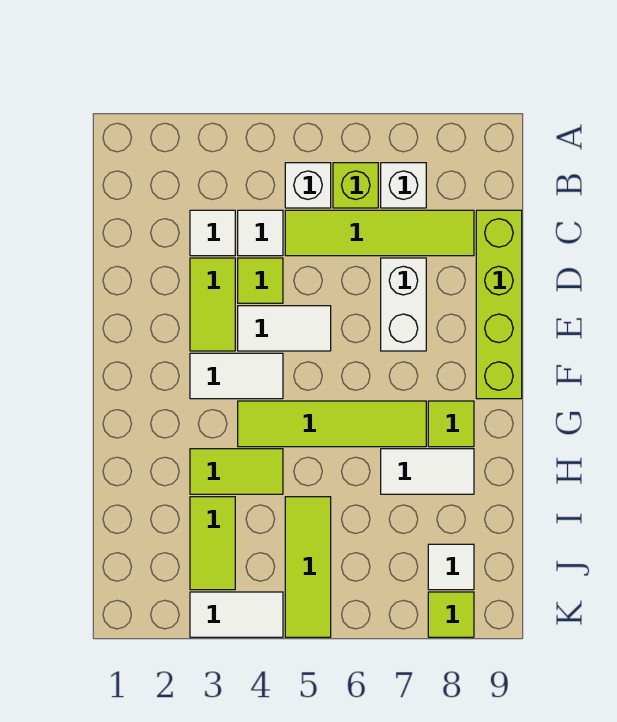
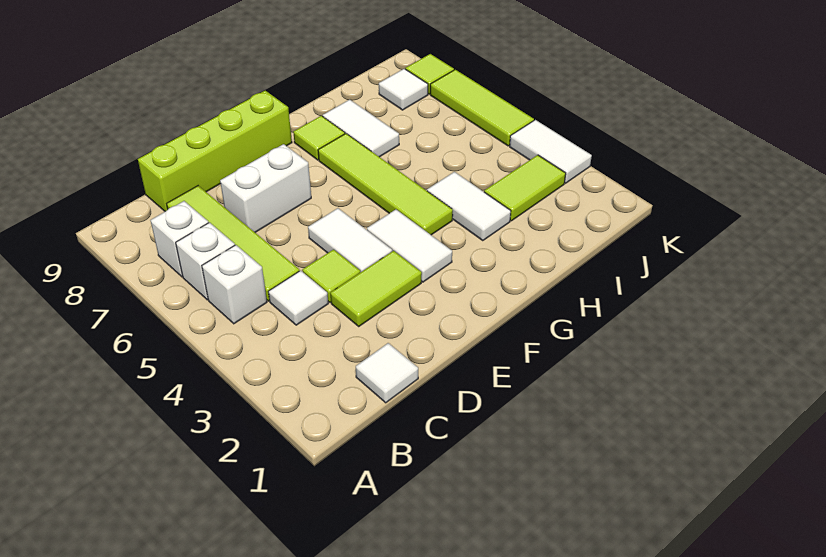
lime brick B6 level 1 -> white brick B6 level 1
white tile C3 level 1 -> white tile C1 level 1
lime tile H3:H4 level 1 -> white tile H3:H4 level 1
lime tile I5:K5 level 1 -> lime tile K5:K7 level 1

